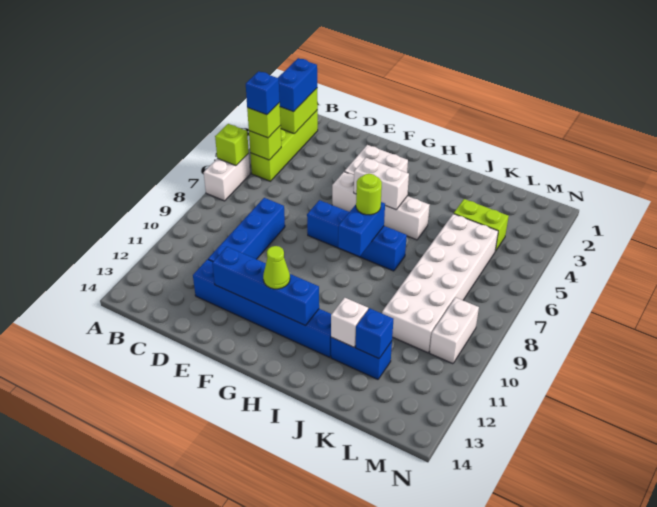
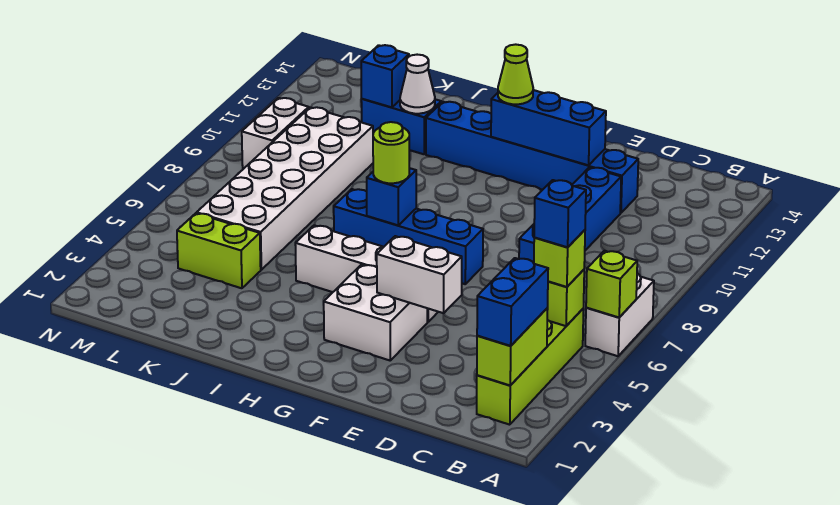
blue brick E12:H12 level 2 -> blue brick E12:G12 level 2
white brick G5:H5 level 2 -> white brick E4:F4 level 2
blue brick H7:H8 level 2 -> blue brick H7 level 2
white brick J12 level 2 -> white cone J12 level 2

